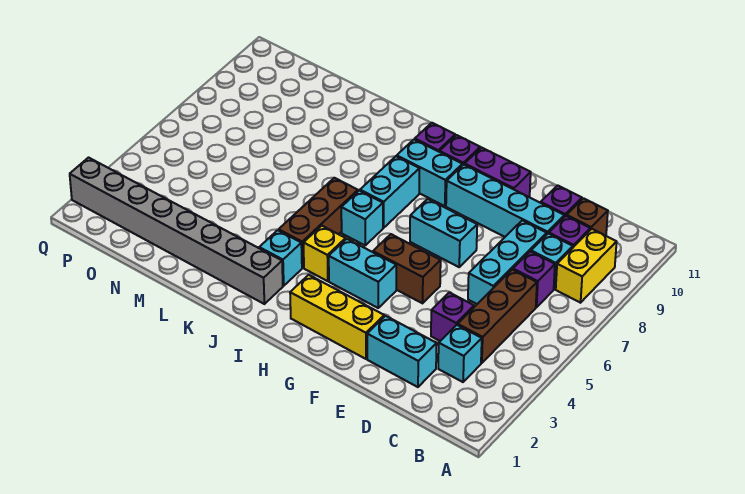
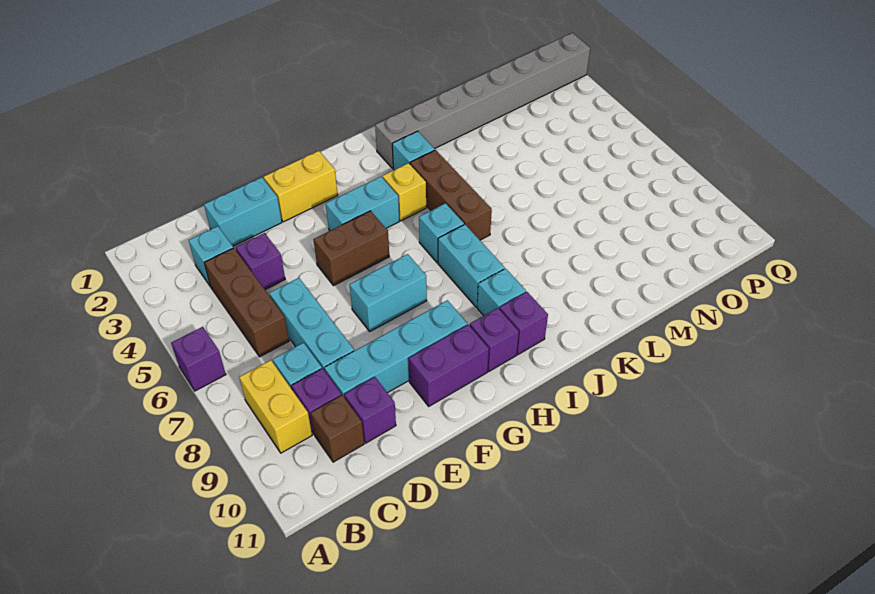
purple brick C7 level 1 -> purple brick A6 level 1
yellow brick F2:H2 level 1 -> yellow brick F2:G2 level 1
cyan brick H9:I9 level 1 -> cyan brick I9 level 1

